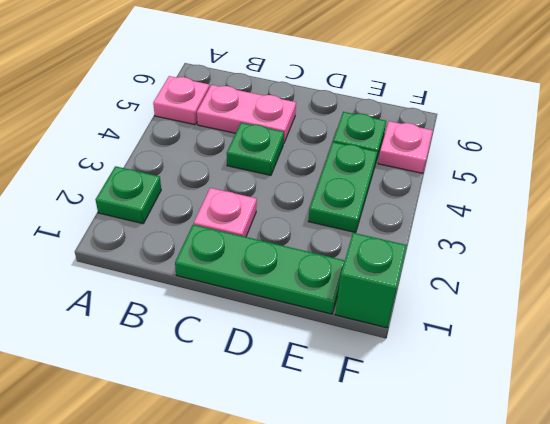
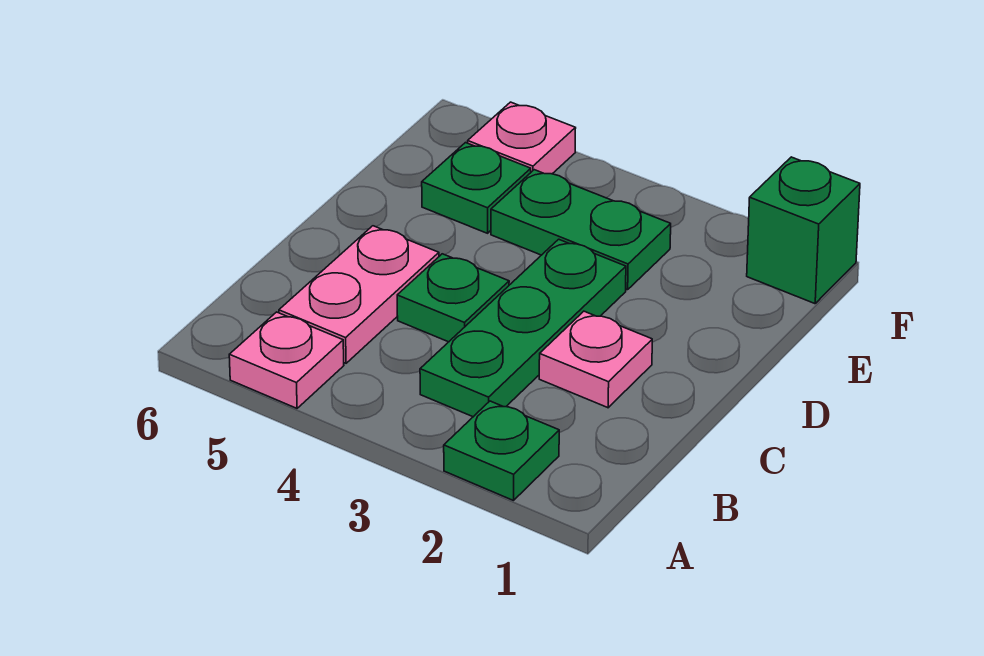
green plate C1:E1 level 1 -> green plate B3:D3 level 1

